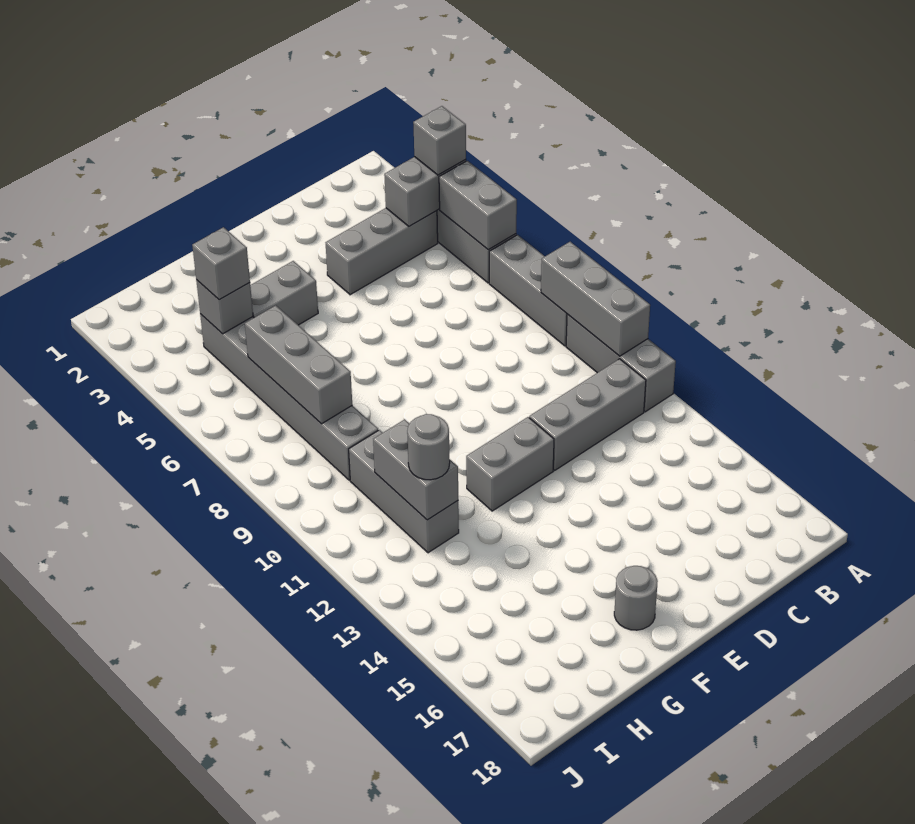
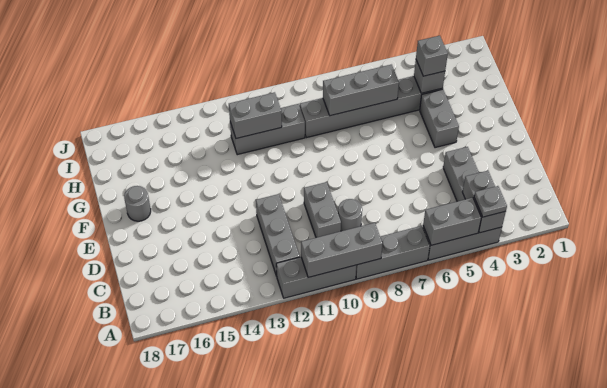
grey brick A4 level 3 -> grey plate A4 level 3
grey brick E12:F12 level 1 -> grey brick C10:D10 level 1
grey round brick H12 level 3 -> grey round brick C9 level 1

